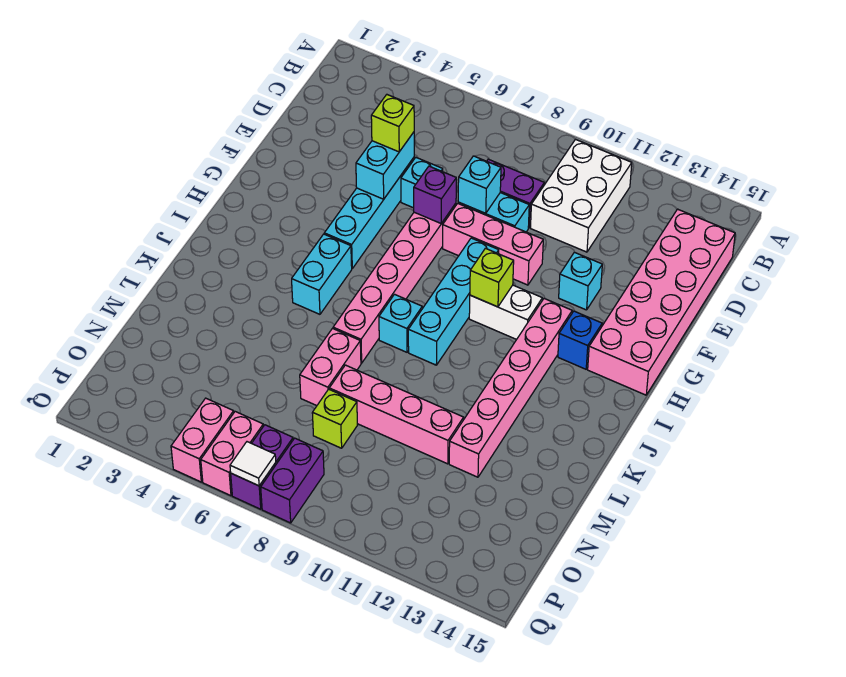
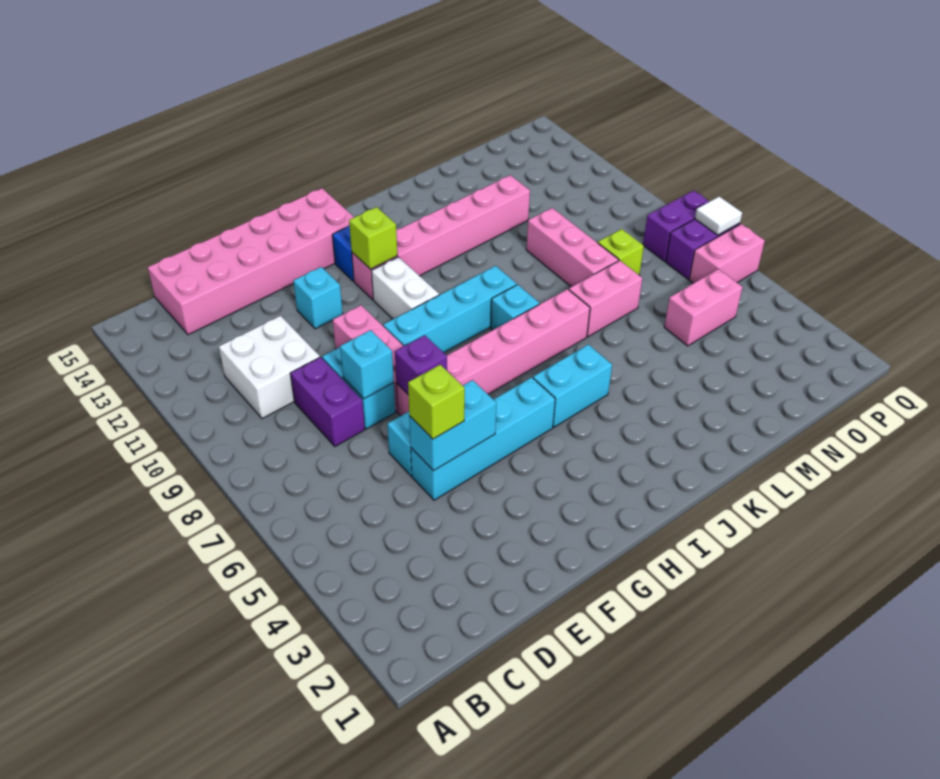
white brick B10:D11 level 1 -> white brick C10:D11 level 1
lime brick H10 level 2 -> lime brick H12 level 2
pink brick M8:M11 level 1 -> pink brick M8:M10 level 1
pink brick P5:Q5 level 1 -> pink brick N5:O5 level 1

